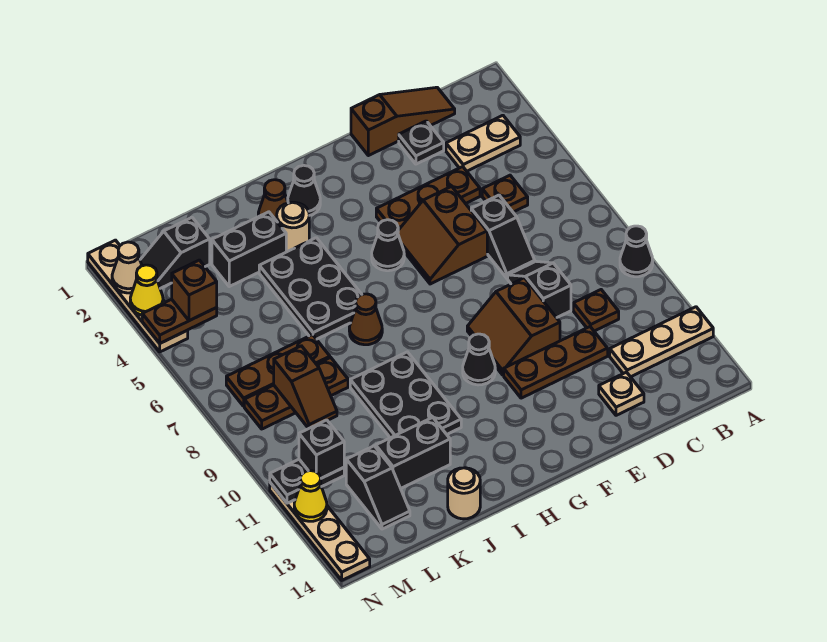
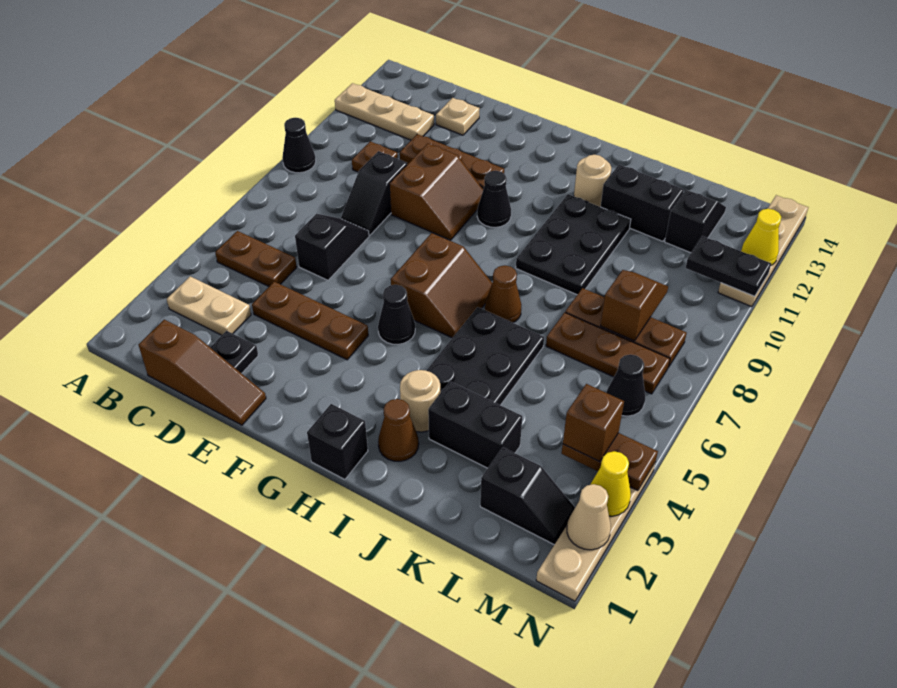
brown slope C1:E1 level 1 top E -> brown slope C1:E1 level 1 top C
brown plate C5 level 1 -> brown plate B5:C5 level 1
brown slope E5:F6 level 1 top E -> brown slope G6:H7 level 1 top G
black cone H2 level 1 -> black cone M6 level 1
tan round brick J14 level 1 -> tan round brick I12 level 1
black brick M11 level 3 -> black brick H1 level 1

